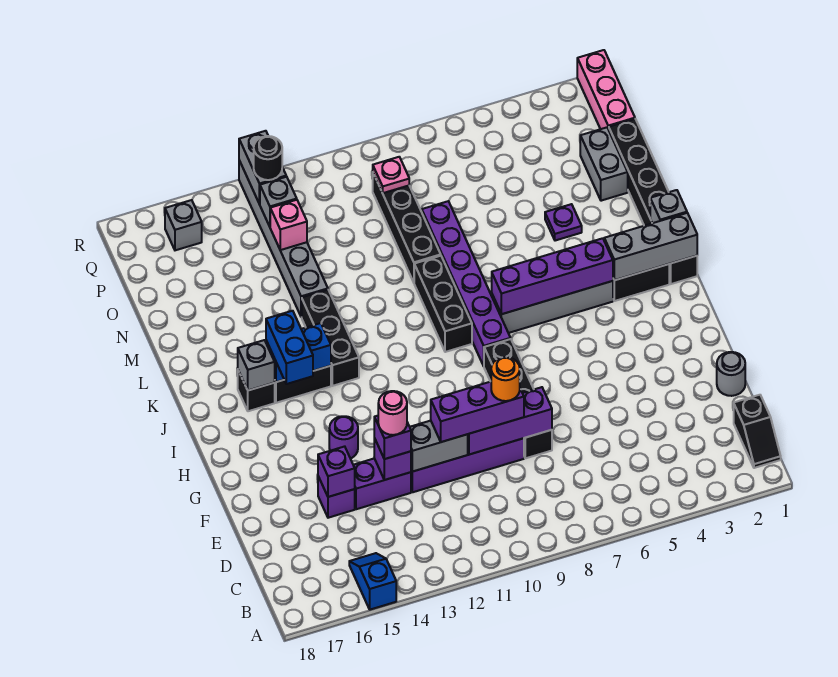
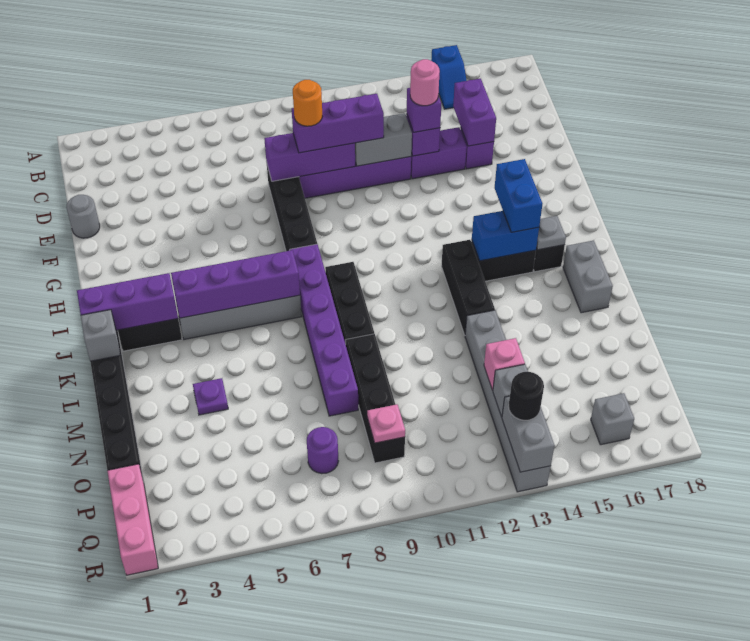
black slope B1:C1 level 1 top C -> none
purple brick E15 level 2 -> purple brick D15:E15 level 2
purple round brick G14 level 1 -> purple round brick P7 level 1
grey brick J1:J3 level 2 -> purple brick J1:J3 level 2
grey brick J16 level 2 -> grey plate J16 level 2
grey brick N2:O2 level 1 -> grey brick K17:L17 level 1

